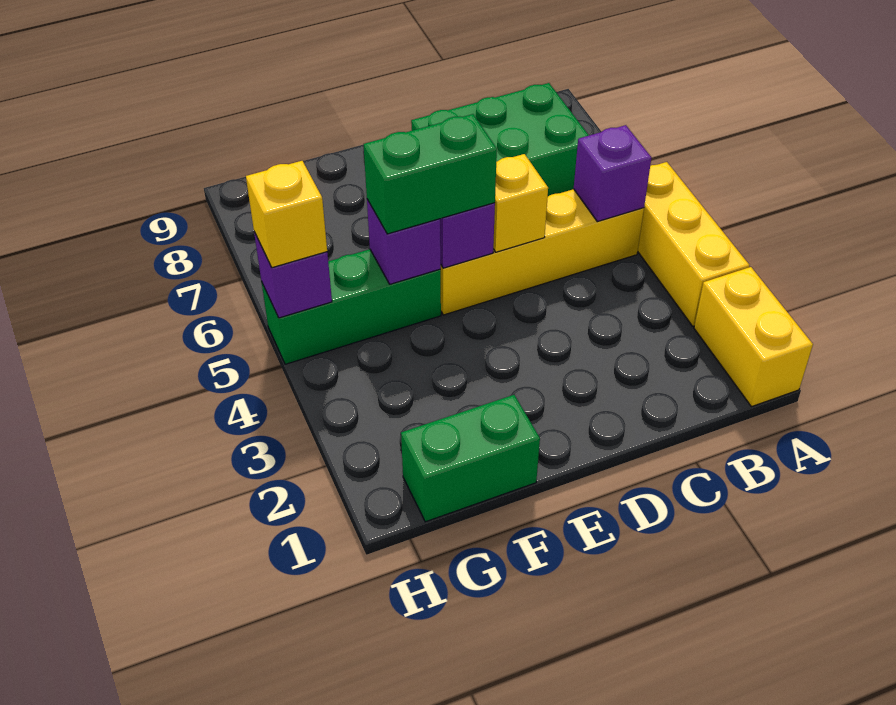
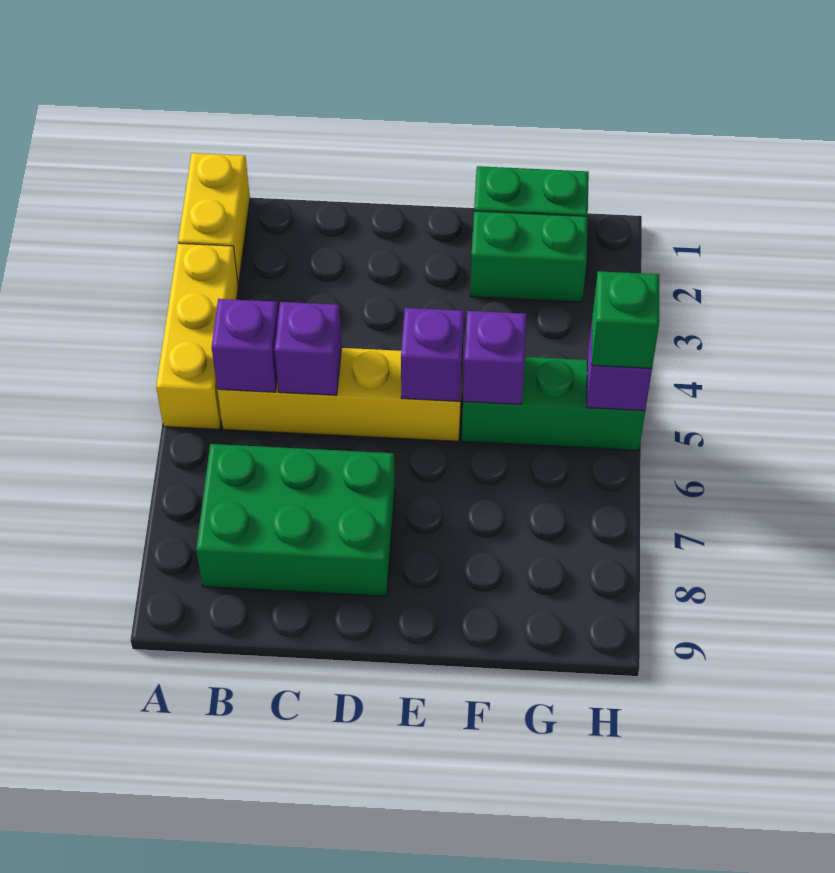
none -> purple brick C5 level 2
yellow brick D5 level 2 -> none
green brick E5:F5 level 3 -> green brick F2:G2 level 1
yellow brick H5 level 3 -> green brick H5 level 3

